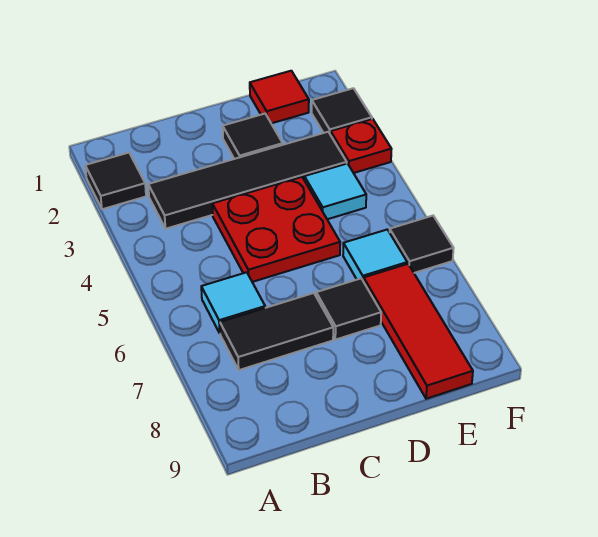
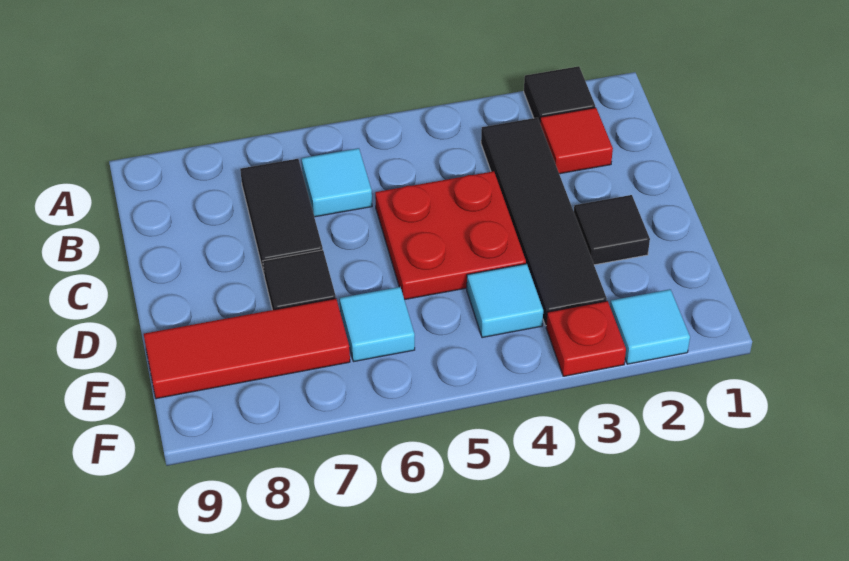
red tile E1 level 1 -> red tile B2 level 1
black tile F2 level 1 -> cyan tile F2 level 1
black tile F6 level 1 -> none

